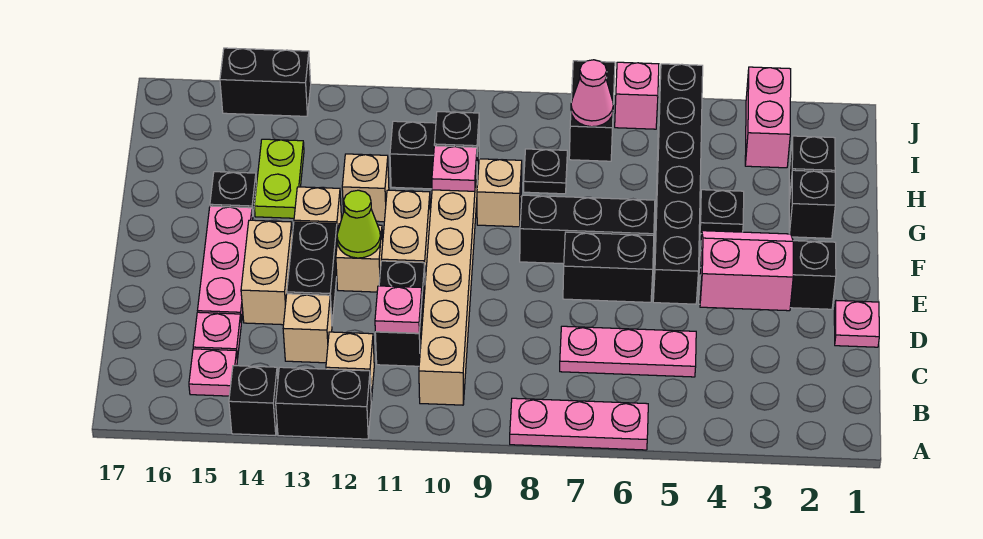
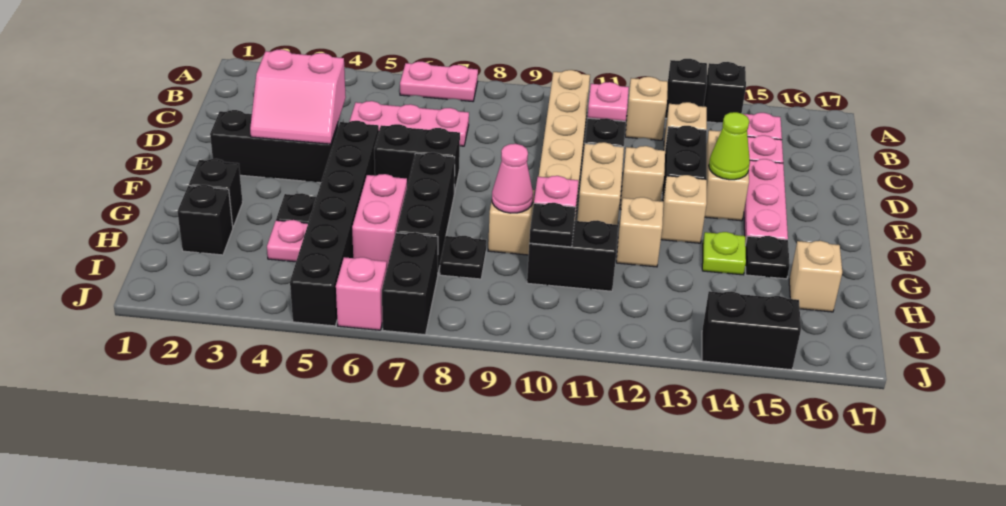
pink plate A6:A8 level 1 -> pink plate A6:A7 level 1
black brick A12:A13 level 1 -> black brick A13 level 1
pink plate D1 level 1 -> pink plate H4 level 1
lime cone E12 level 2 -> lime cone E14 level 2
black brick F6:F8 level 1 -> black brick F7:H7 level 1
lime plate G14:H14 level 1 -> lime plate G14 level 1
none -> tan brick H16 level 1
pink brick I3:J3 level 1 -> pink brick G6:H6 level 1
pink cone I7 level 2 -> pink cone G9 level 2

